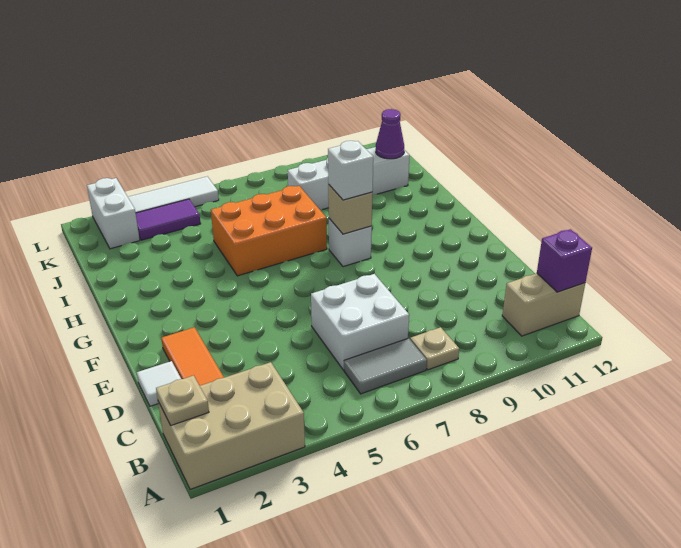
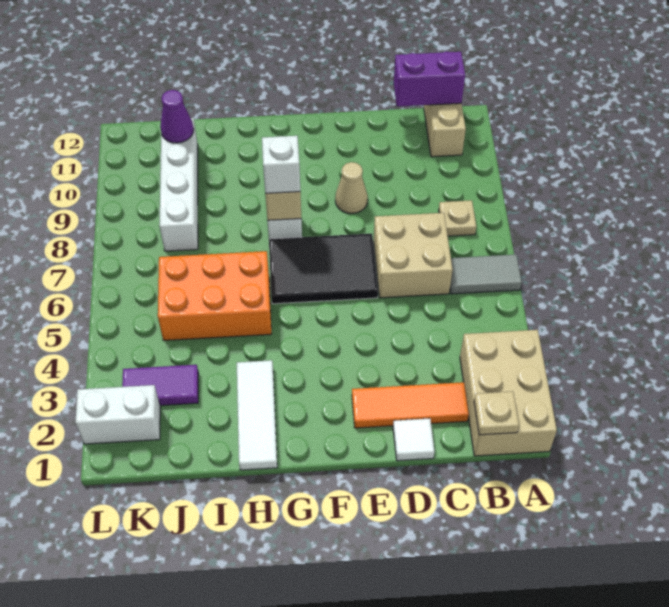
grey tile B6:B7 level 1 -> grey tile A6:B6 level 1
purple brick B12 level 2 -> purple brick B12:C12 level 2
white brick C6:D7 level 1 -> tan brick C6:D7 level 1
none -> black tile E6:G7 level 1
none -> tan cone E9 level 1
orange brick H5:I7 level 1 -> orange brick H5:J6 level 1
purple tile K3:K4 level 1 -> purple tile J3:K3 level 1
white tile L3:L5 level 1 -> white tile H1:H3 level 1

